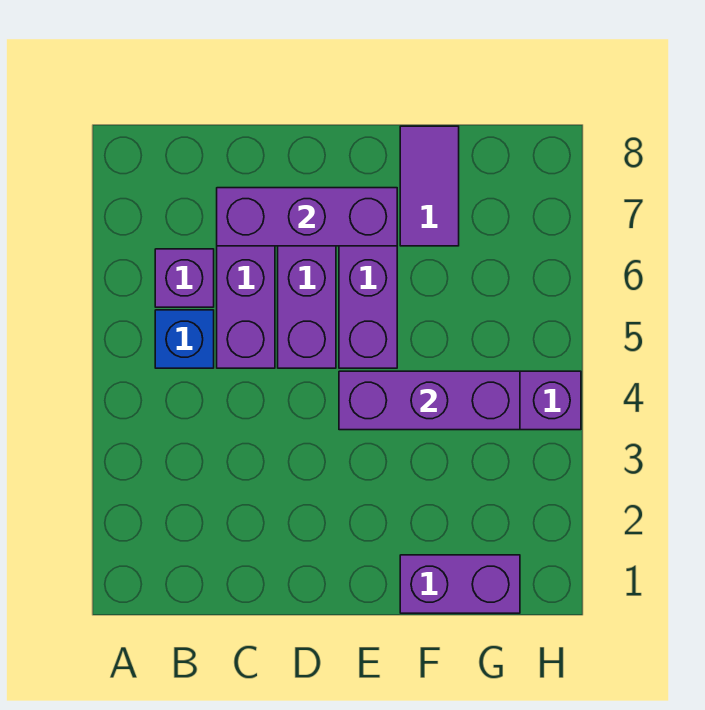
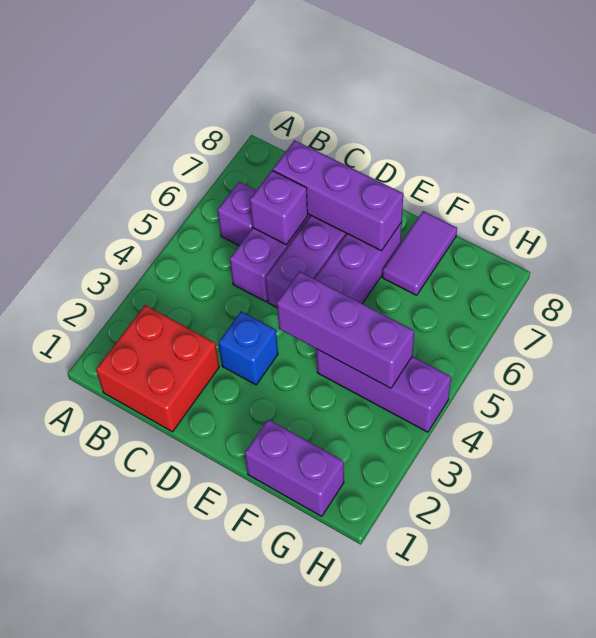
none -> red brick B1:C2 level 1
blue brick B5 level 1 -> blue brick D3 level 1
none -> purple brick C6 level 2

